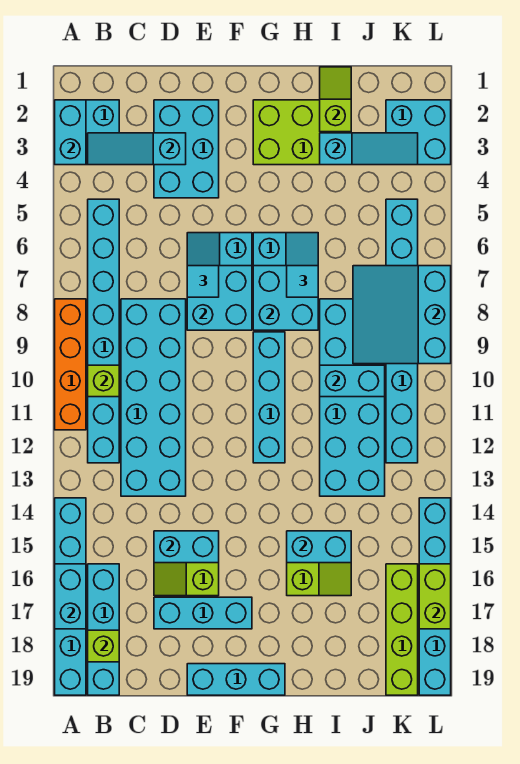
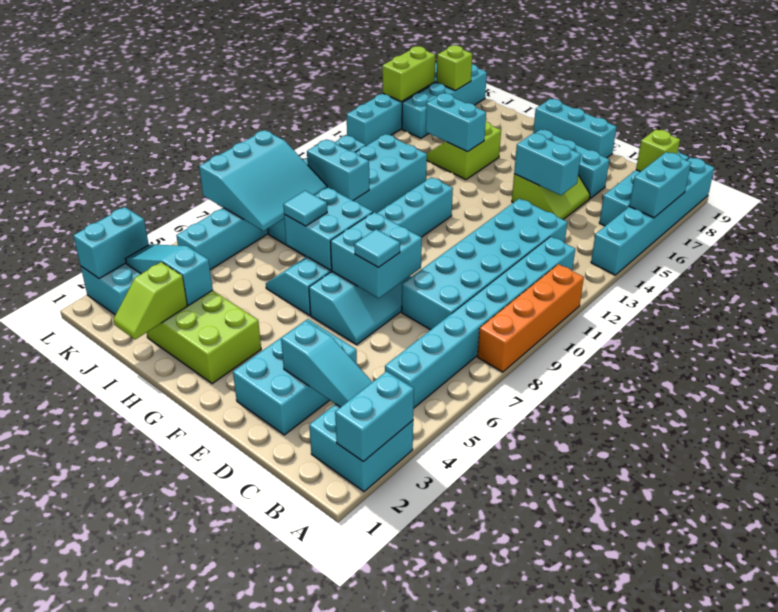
lime brick B10 level 2 -> lime brick K18 level 2
lime brick K16:K19 level 1 -> cyan brick K16:K19 level 1
none -> cyan brick L2:L3 level 2

